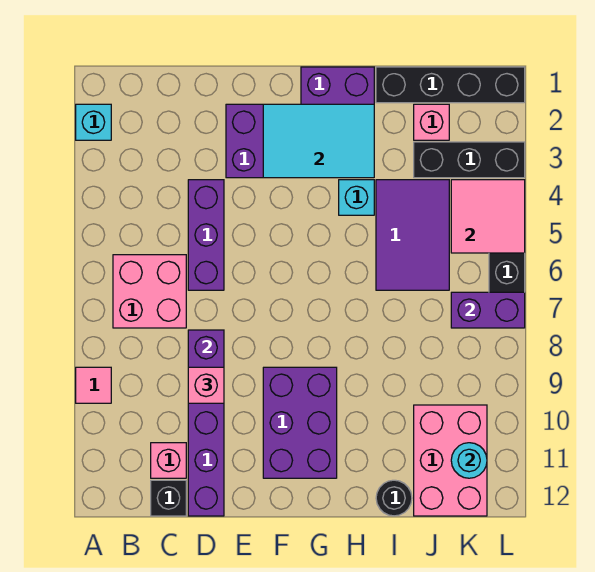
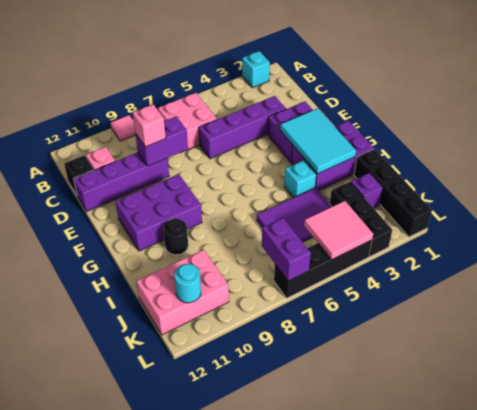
purple brick D4:D6 level 1 -> purple brick D3:D6 level 1
black round brick I12 level 1 -> black round brick H10 level 1
pink brick J2 level 1 -> purple brick J2 level 1

